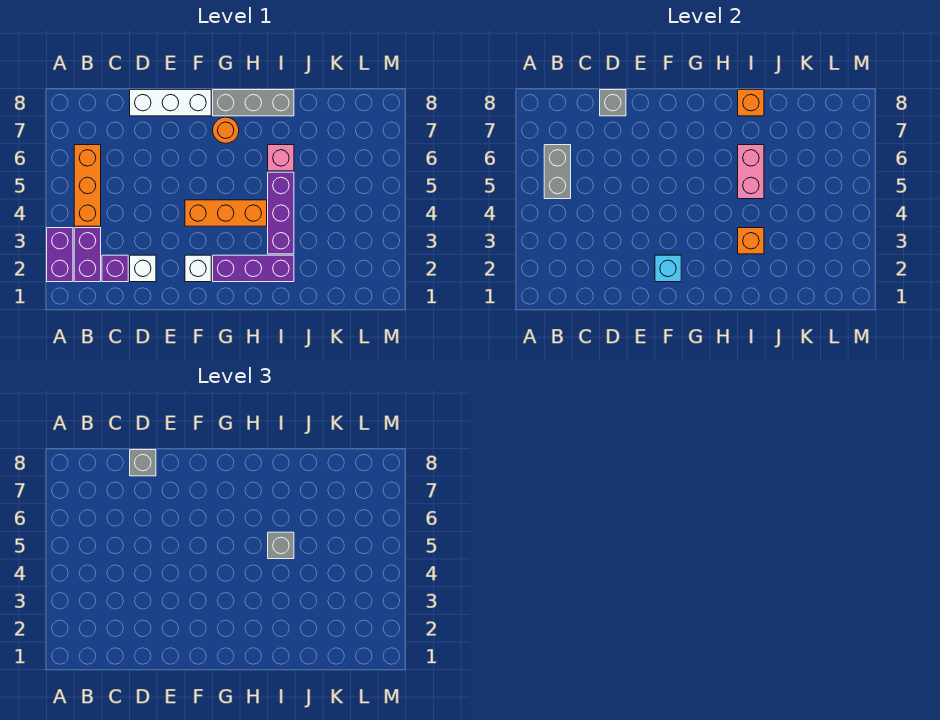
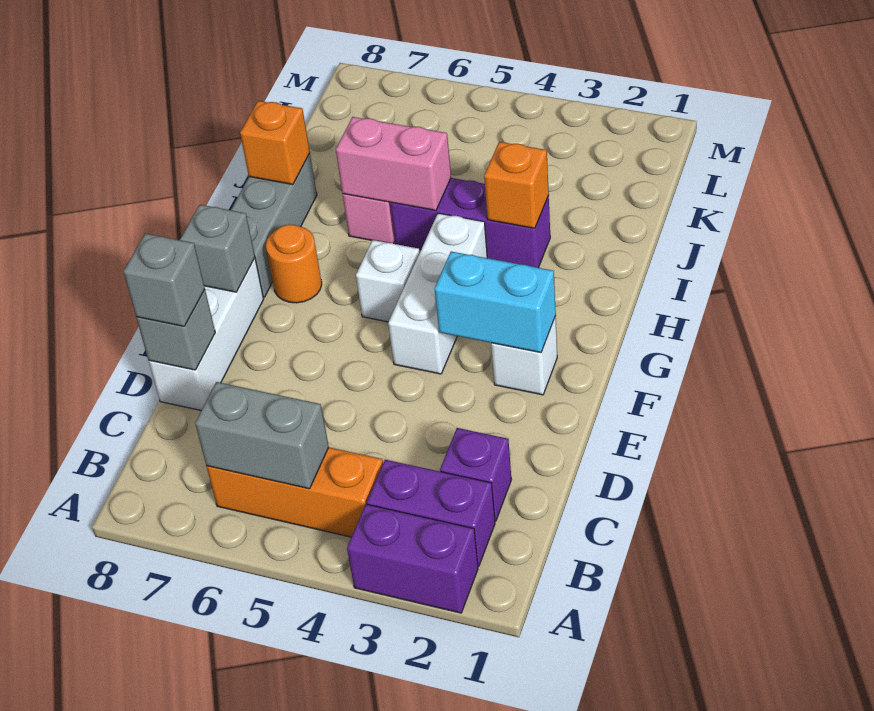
white brick D2 level 1 -> white brick G5 level 1
cyan brick F2 level 2 -> cyan brick F2:F3 level 2
orange brick F4:H4 level 1 -> white brick F4:H4 level 1
purple brick G2:I2 level 1 -> none
grey brick I5 level 3 -> grey brick F8 level 2

